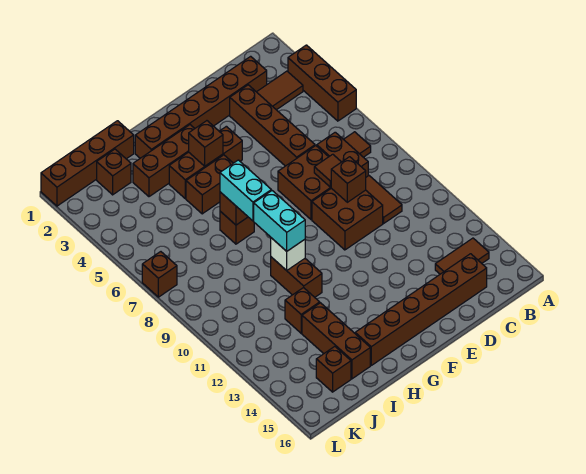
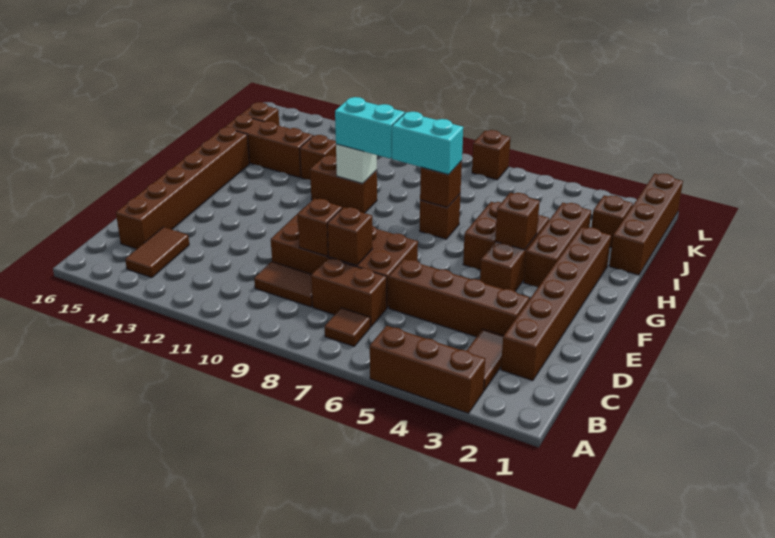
brown tile D8 level 2 -> brown brick D8 level 2

